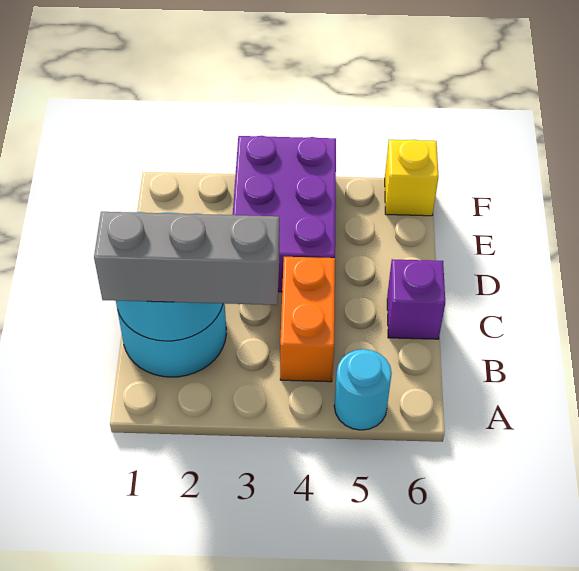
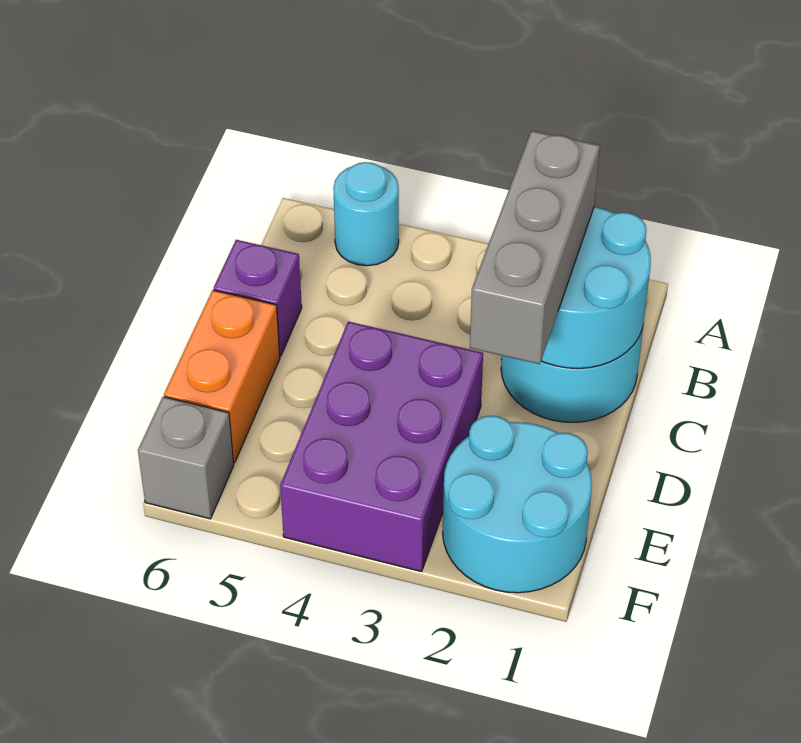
grey brick B1:B3 level 3 -> grey brick B2:D2 level 3
orange brick B4:C4 level 1 -> orange brick D6:E6 level 1
none -> cyan round brick E1:F2 level 1
yellow brick F6 level 1 -> grey brick F6 level 1

